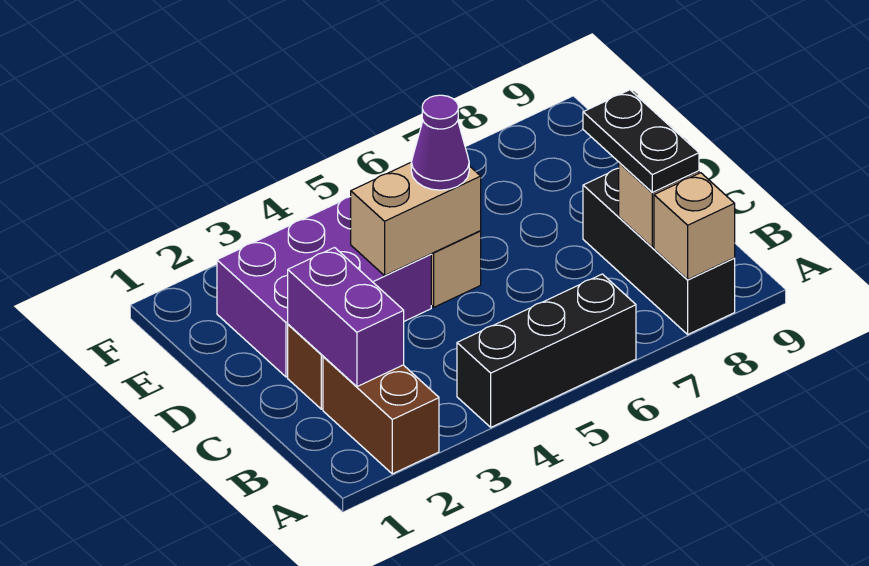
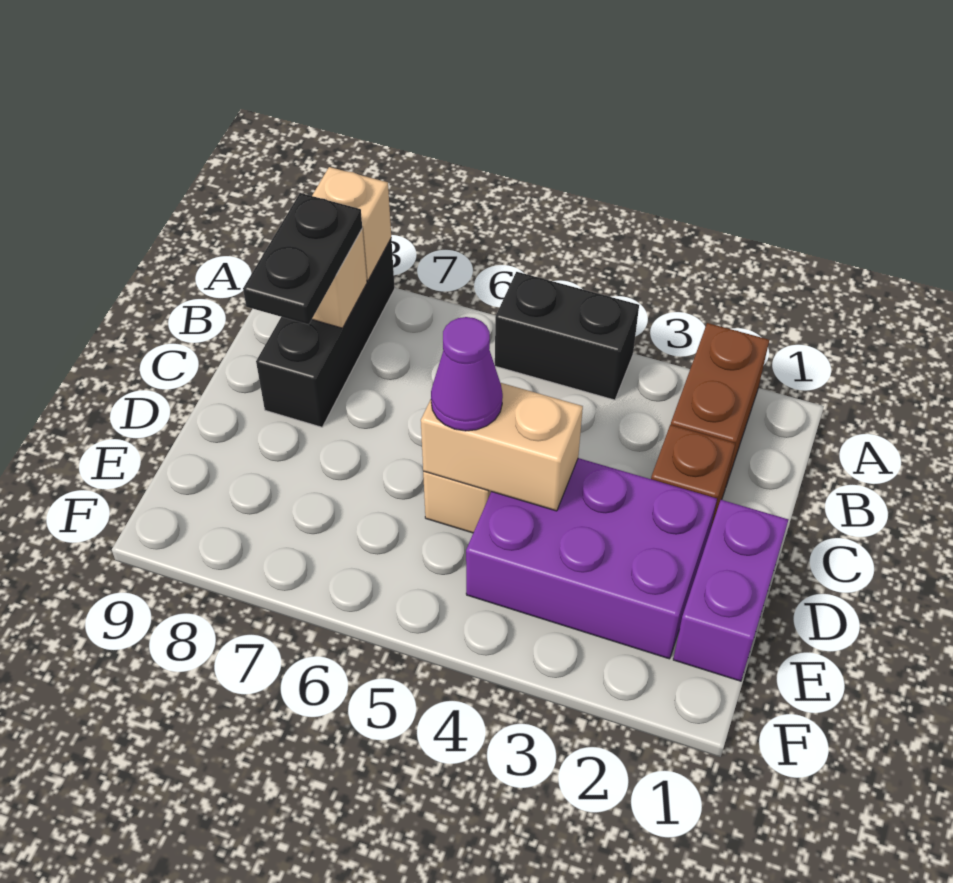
black brick A4:A6 level 1 -> black brick A4:A5 level 1
purple brick B2:C2 level 2 -> purple brick D1:E1 level 1

